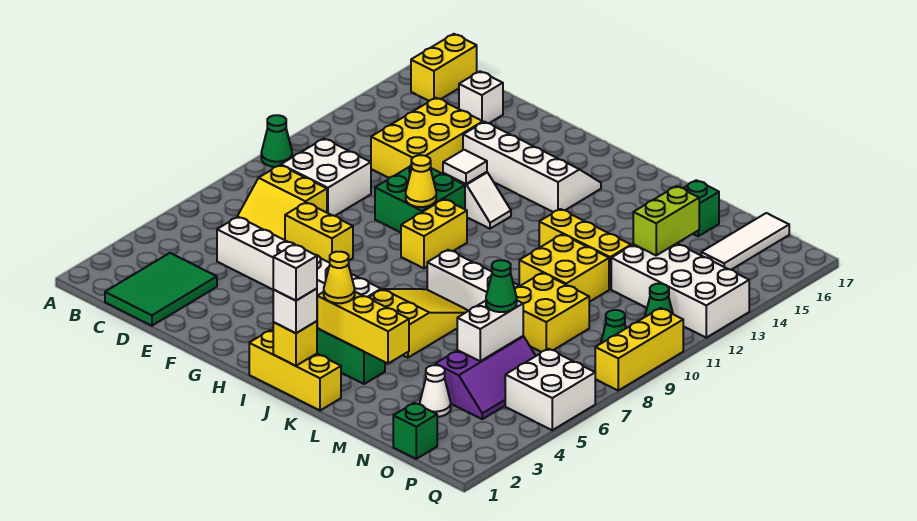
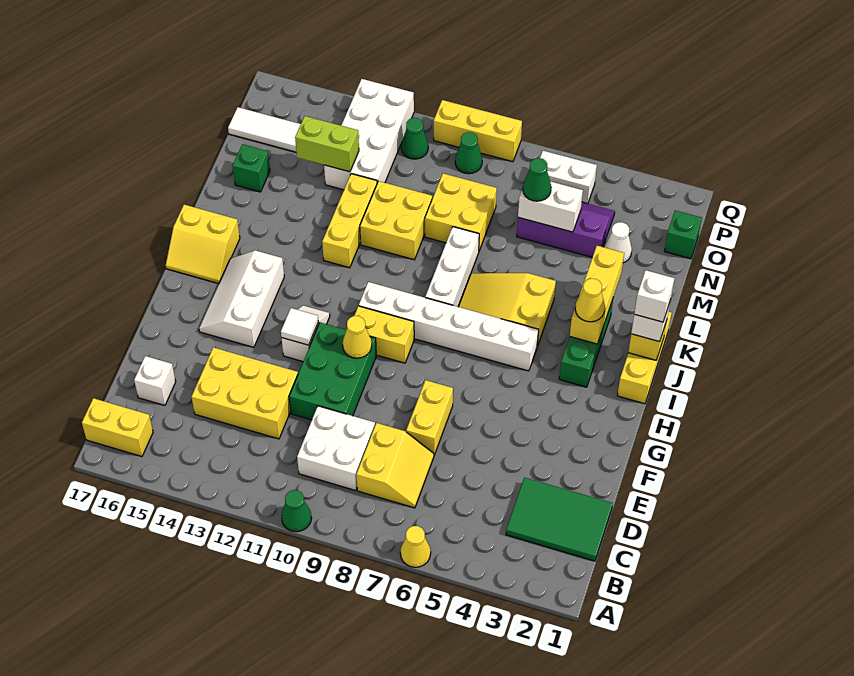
none -> yellow cone A6 level 1
white brick D5:I5 level 1 -> white brick I5:I10 level 1
green brick F10:G11 level 1 -> green brick E10:G11 level 1
white slope F14:I15 level 1 top 14 -> white slope G14:I15 level 1 top 14
none -> yellow slope I16:J17 level 1 top J
white brick P5:Q6 level 1 -> white brick P5:P6 level 1

